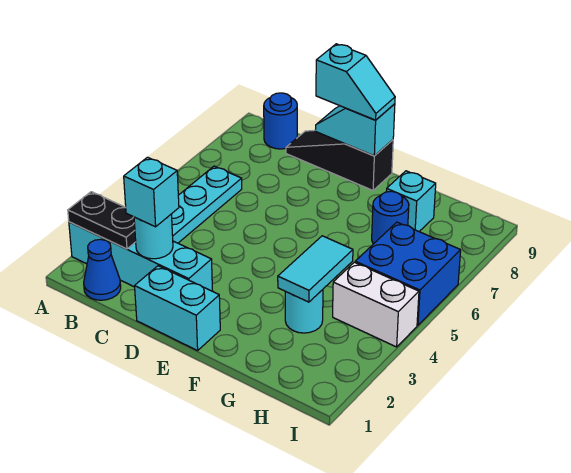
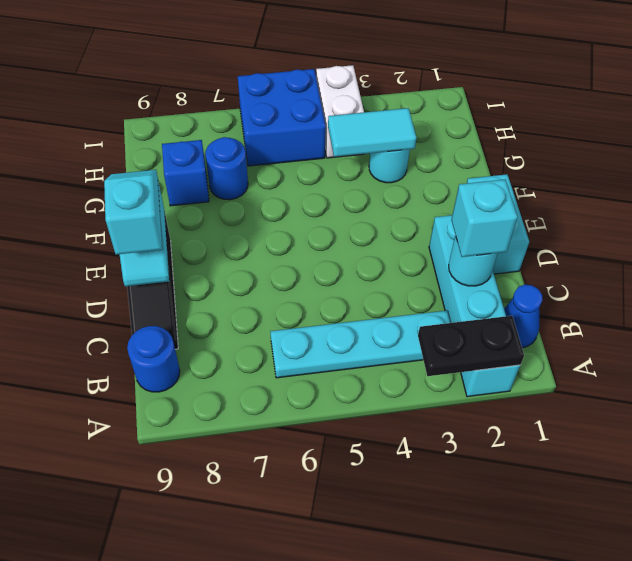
black plate A2:B2 level 2 -> black plate A2:A3 level 2
cyan brick G8 level 1 -> blue brick G8 level 1

